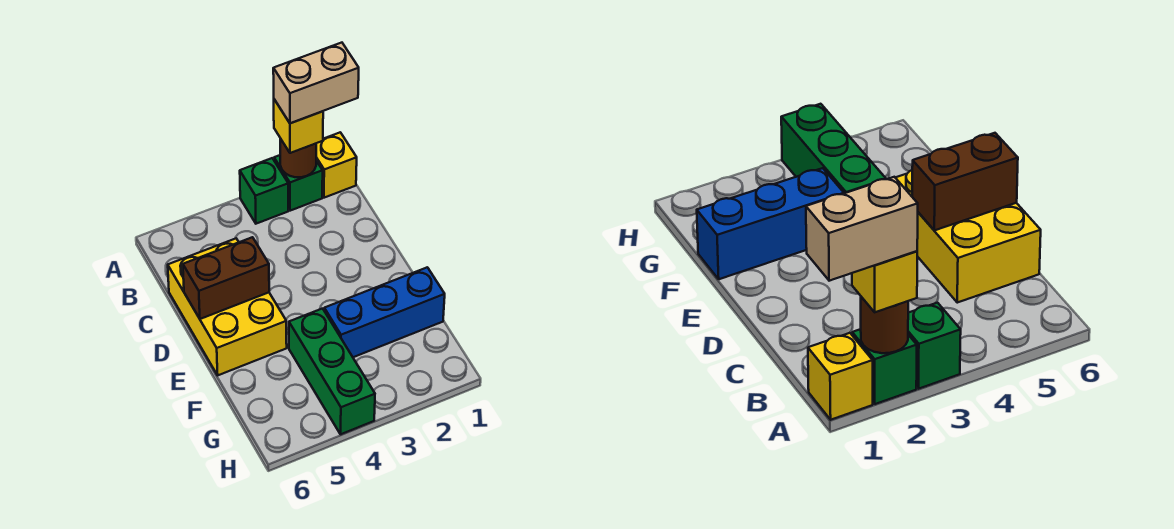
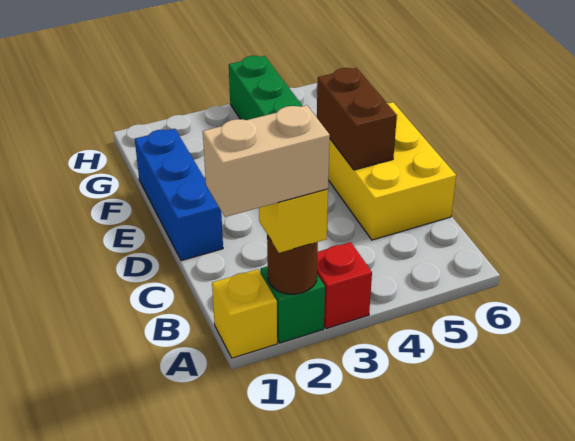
green brick A3 level 1 -> red brick A3 level 1
brown brick D5:D6 level 2 -> brown brick D5:E5 level 2
blue brick F1:F3 level 1 -> blue brick D1:F1 level 1

